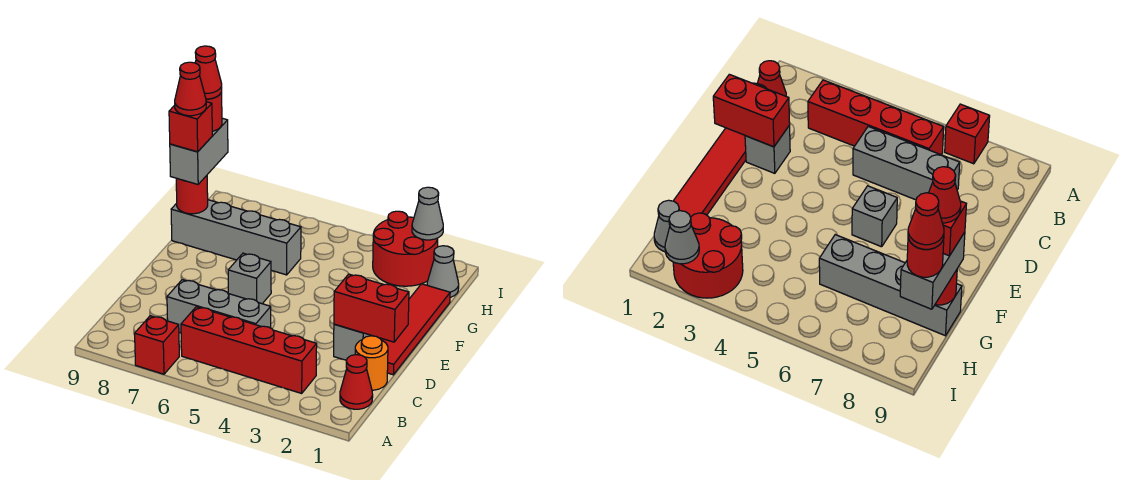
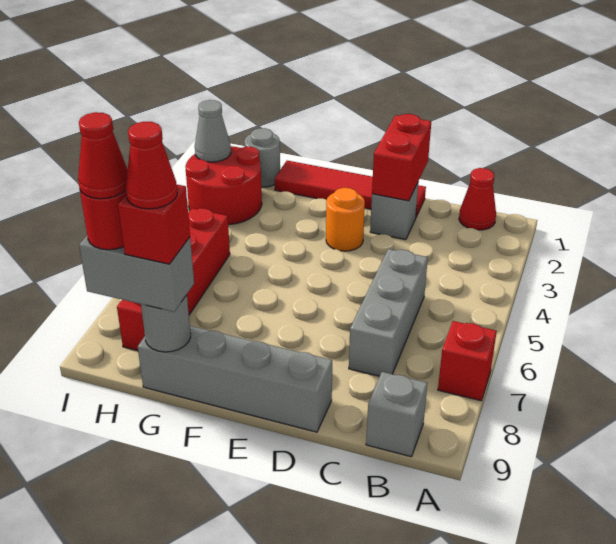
red brick B3:B6 level 1 -> red brick H5:H8 level 1
orange round brick C1 level 1 -> orange round brick E3 level 1
grey brick E6 level 1 -> grey brick B9 level 1
grey brick G6:G9 level 1 -> grey brick D9:G9 level 1
red round brick G9 level 2 -> grey round brick G9 level 2
grey cone H1 level 1 -> grey round brick H1 level 1

